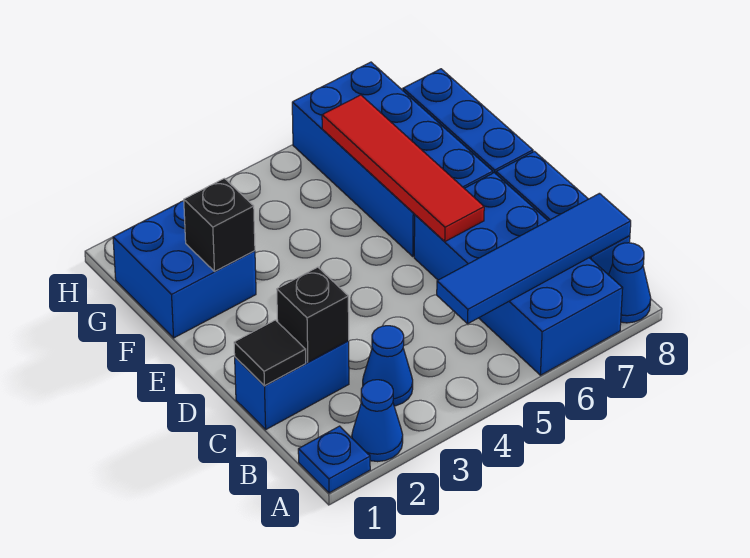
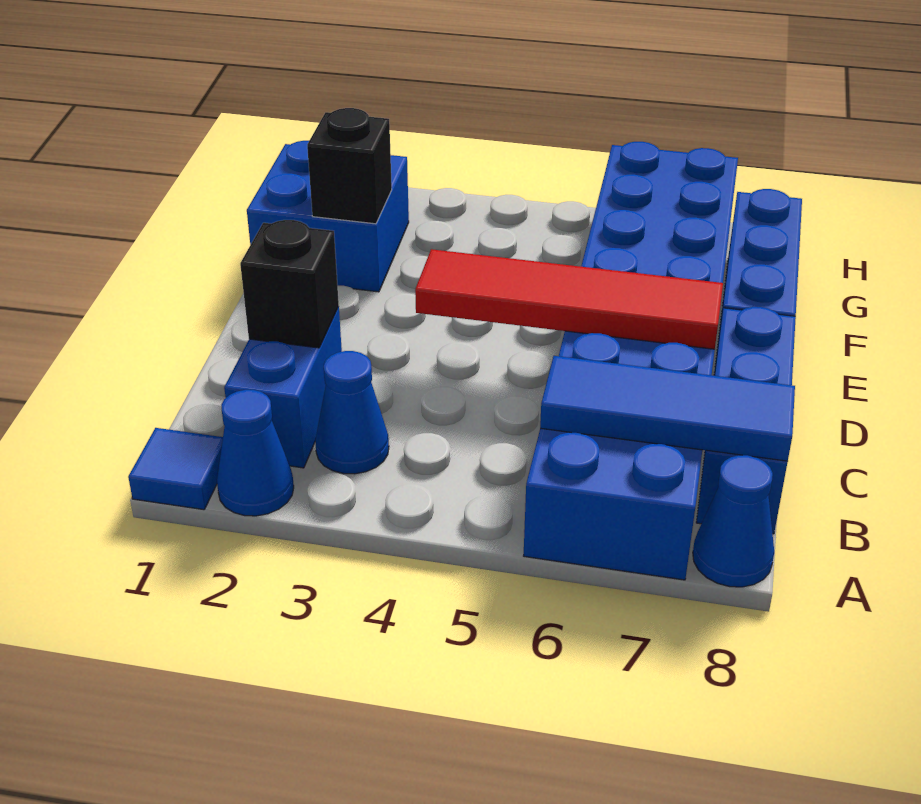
blue plate A1 level 1 -> blue tile A1 level 1
blue tile B5:B8 level 2 -> blue tile B6:B8 level 2
blue brick C1:C2 level 1 -> blue brick B2:C2 level 1
black tile C1 level 2 -> none
red tile D6:G6 level 2 -> red tile D4:D7 level 2

